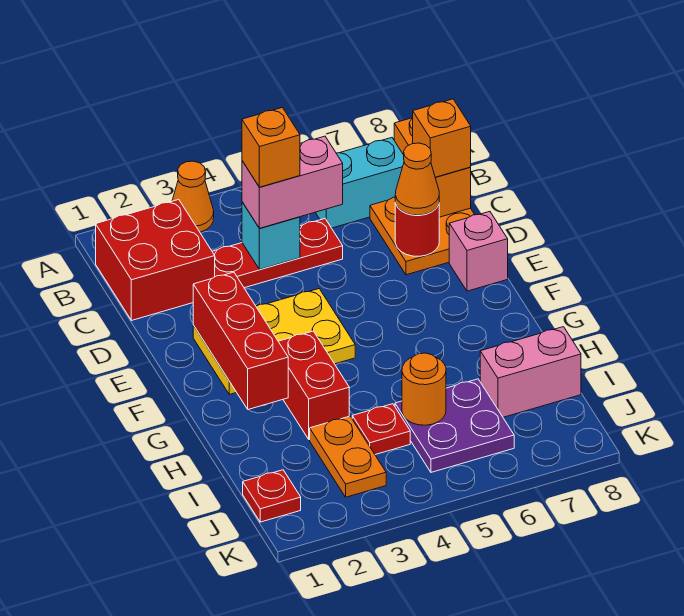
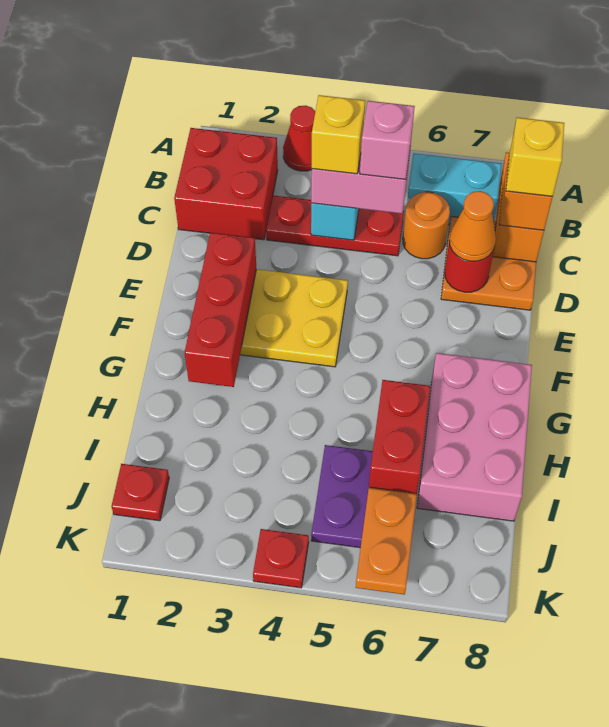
orange cone A3 level 1 -> red cone A3 level 1
orange brick C4 level 4 -> yellow brick C4 level 4
none -> yellow brick C8 level 4
pink brick E8 level 1 -> pink brick C5 level 4
red brick G3:H3 level 1 -> red brick H6:I6 level 2
orange plate I3:J3 level 1 -> orange plate J6:K6 level 2
red plate I4 level 1 -> red plate K4 level 1
orange round brick I5 level 2 -> orange round brick C6 level 1
pink brick I7:I8 level 1 -> pink brick G7:I8 level 1

